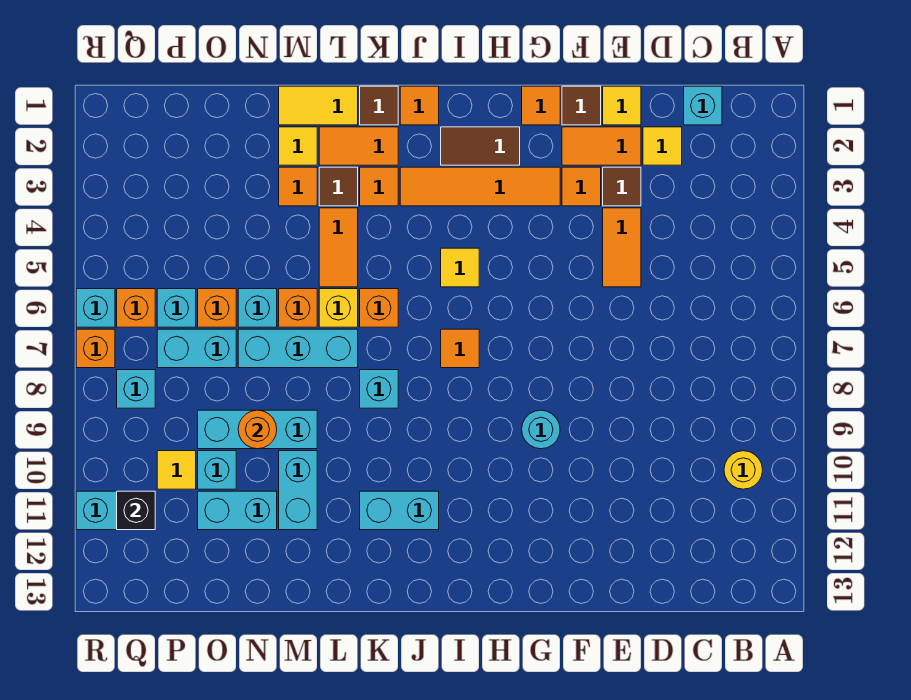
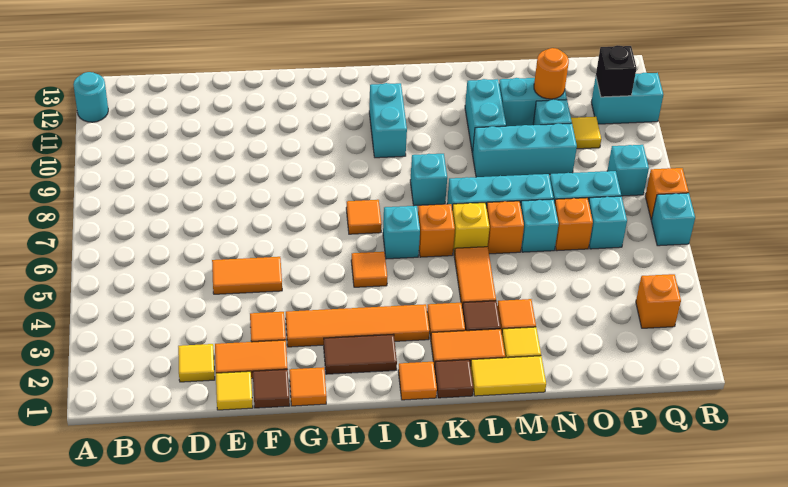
yellow round brick B10 level 1 -> none
cyan brick C1 level 1 -> cyan brick J6 level 1
brown tile E3 level 1 -> none
orange tile E4:E5 level 1 -> orange tile E5:F5 level 1
cyan round brick G9 level 1 -> cyan round brick A12 level 1
yellow tile I5 level 1 -> orange tile I5 level 1
cyan brick J11:K11 level 1 -> cyan brick J10:J11 level 1
orange round brick N9 level 2 -> orange round brick O11 level 2
orange brick Q6 level 1 -> orange brick Q3 level 1

